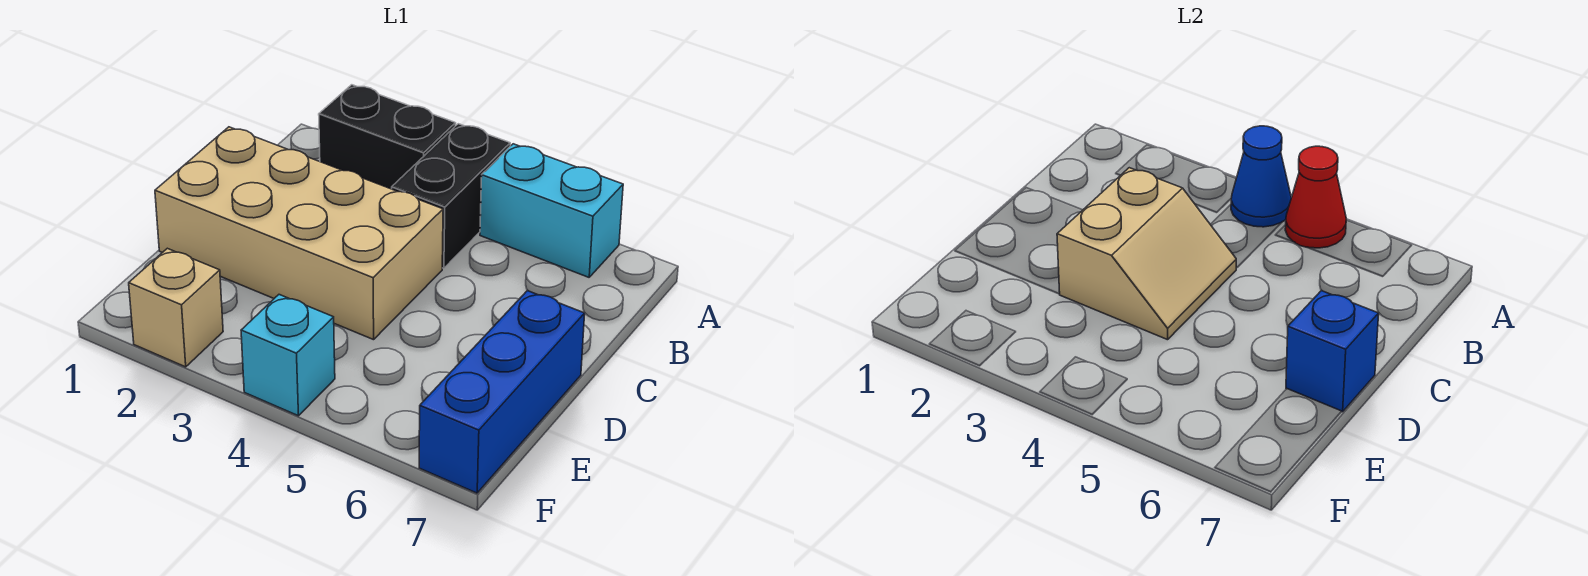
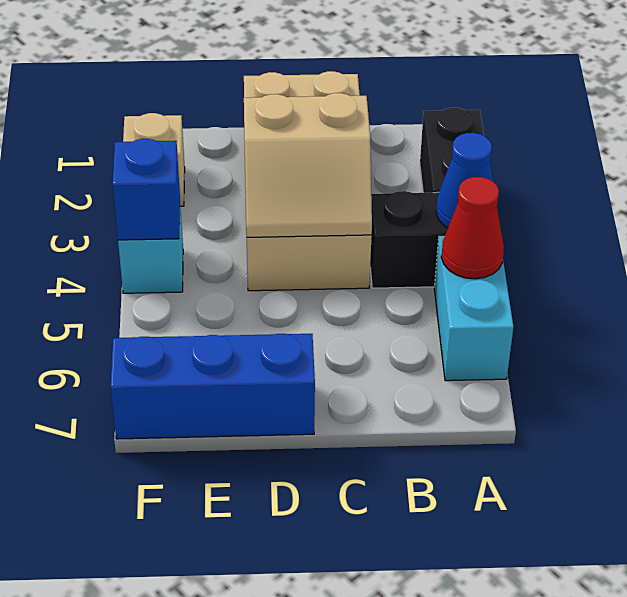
blue brick D7 level 2 -> blue brick F4 level 2

